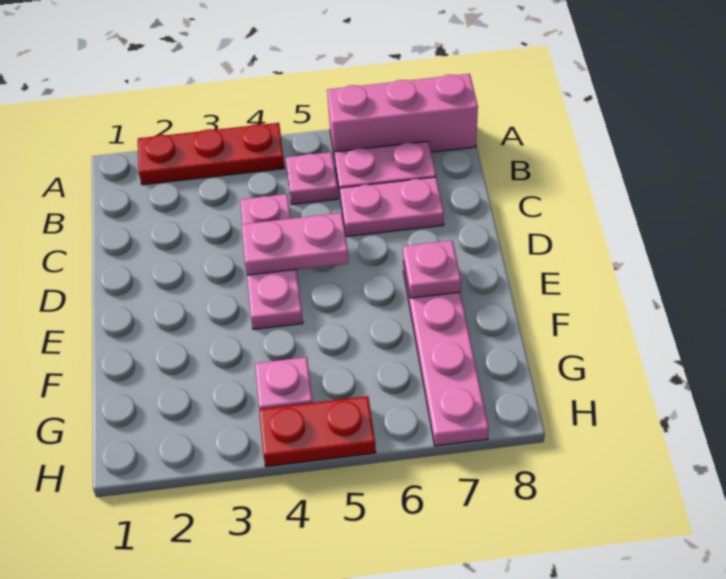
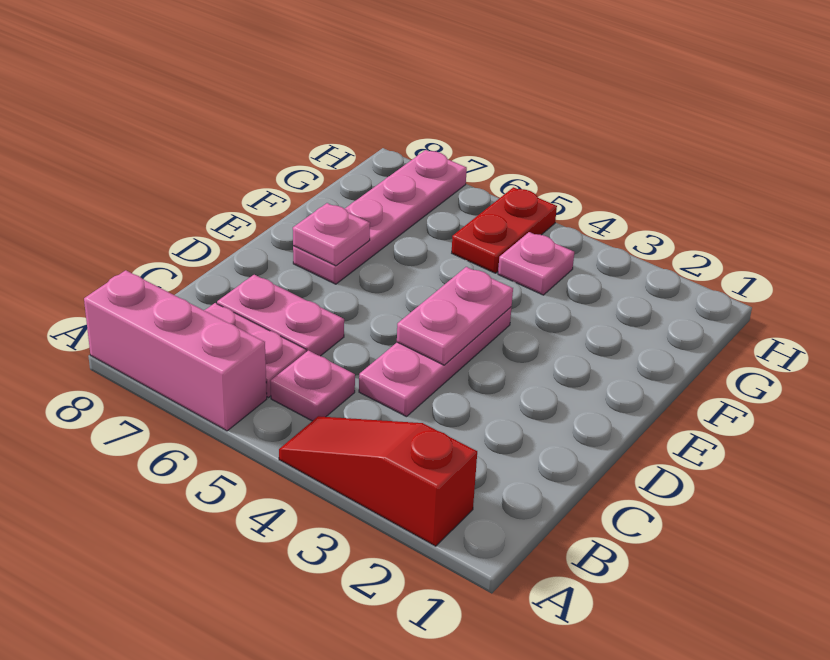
red plate A2:A4 level 1 -> red slope A2:A4 level 1 top 2
pink plate D4:D5 level 2 -> pink plate D4:E4 level 2
red plate H4:H5 level 1 -> red plate G5:H5 level 1

